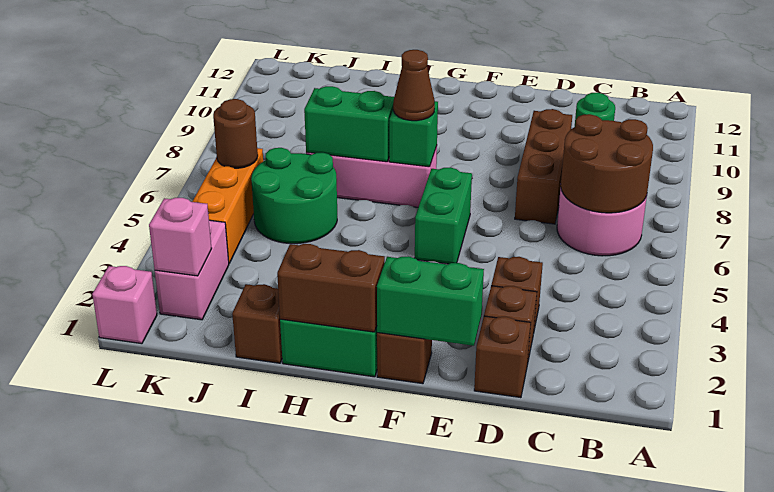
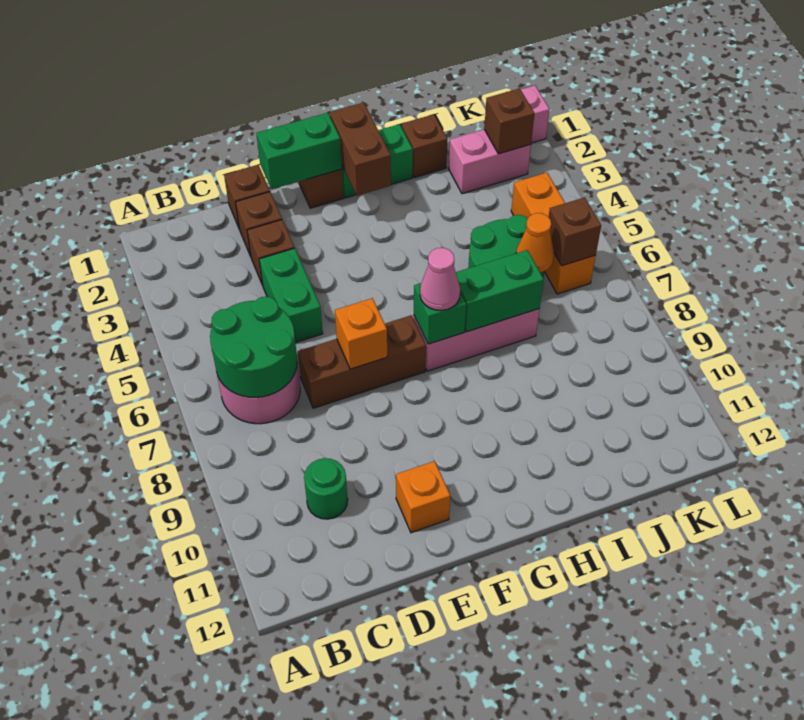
brown round brick B6:C7 level 2 -> green round brick B6:C7 level 2
brown brick D7:D9 level 1 -> brown brick D7:F7 level 1
none -> orange brick E7 level 2
none -> orange brick E11 level 1
green brick F5:F6 level 1 -> green brick D4:D5 level 1
brown brick G1:H1 level 2 -> brown brick G1:G2 level 2
brown cone G7 level 3 -> pink cone G7 level 3
none -> orange cone J6 level 2
pink brick K2:K3 level 1 -> pink brick J2:K2 level 1
pink brick K2 level 2 -> brown brick K2 level 2
brown round brick K6 level 2 -> brown brick K6 level 2

